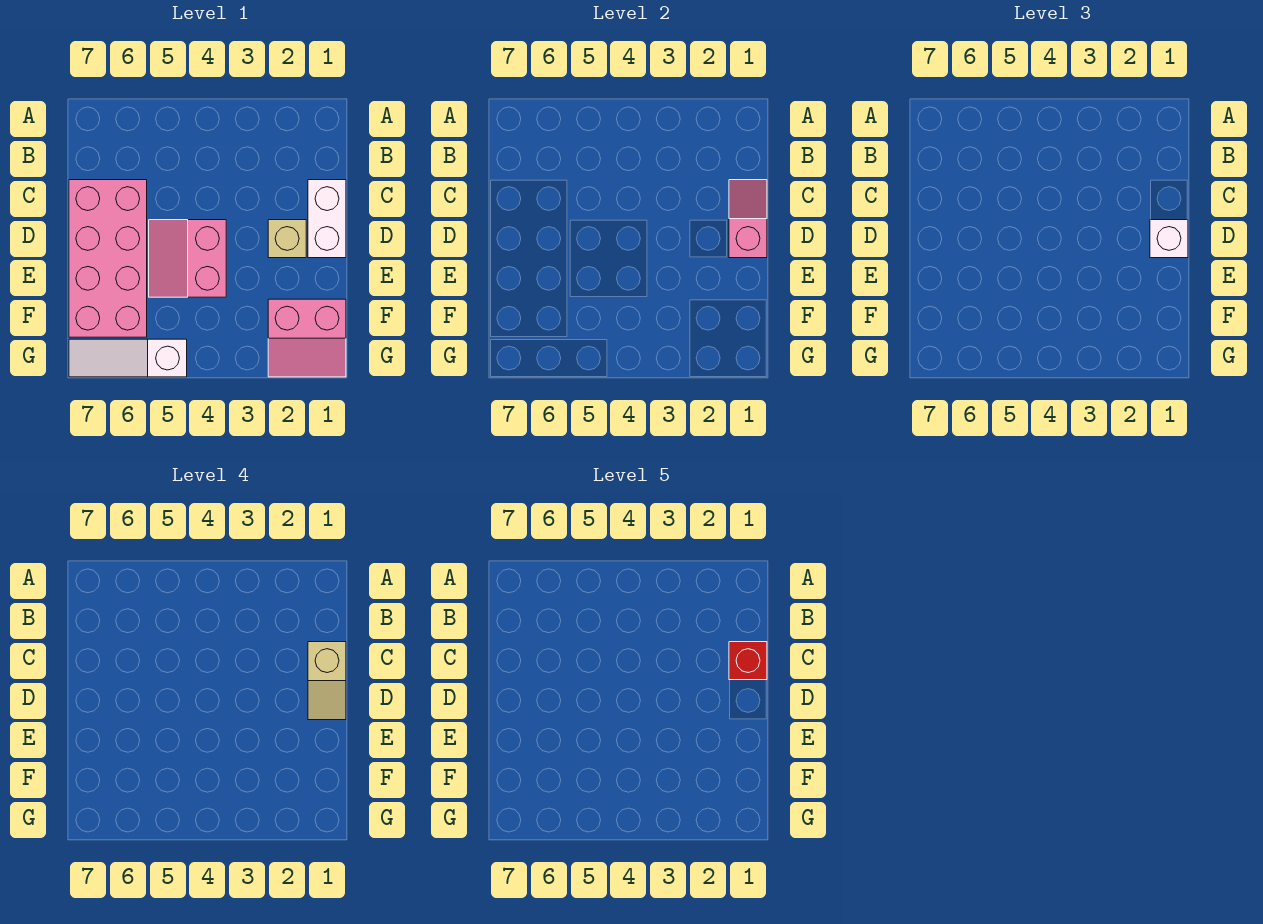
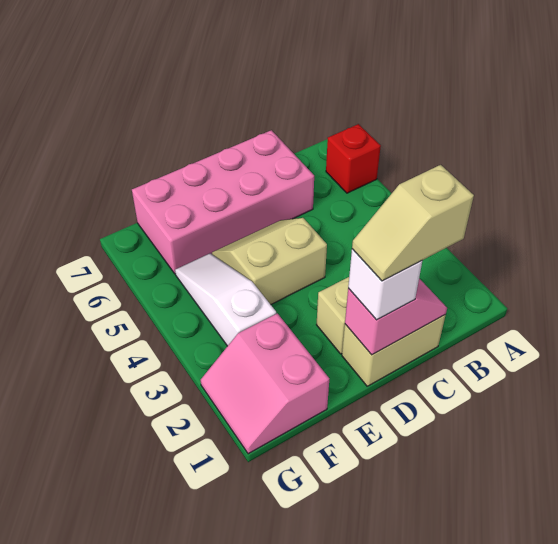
white brick C1:D1 level 1 -> tan brick C1:D1 level 1
red brick C1 level 5 -> red brick A6 level 1
pink slope D4:E5 level 1 top 4 -> tan slope D4:E5 level 1 top 4
white slope G5:G7 level 1 top 5 -> white slope F3:F5 level 1 top 3

